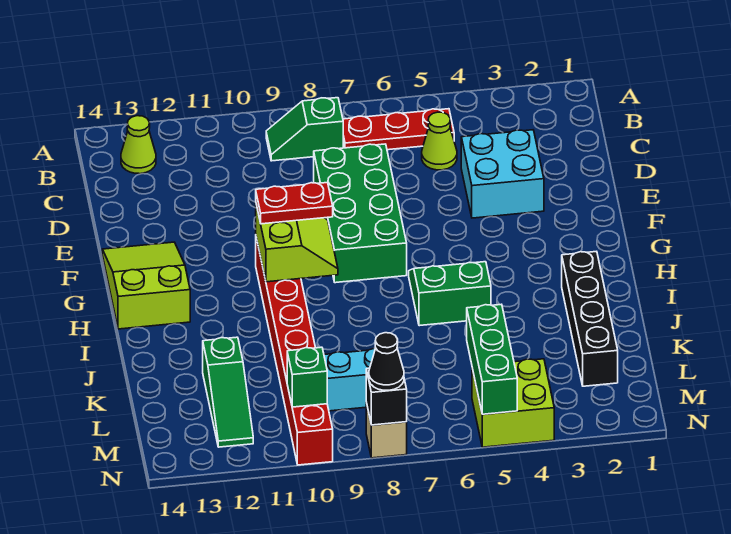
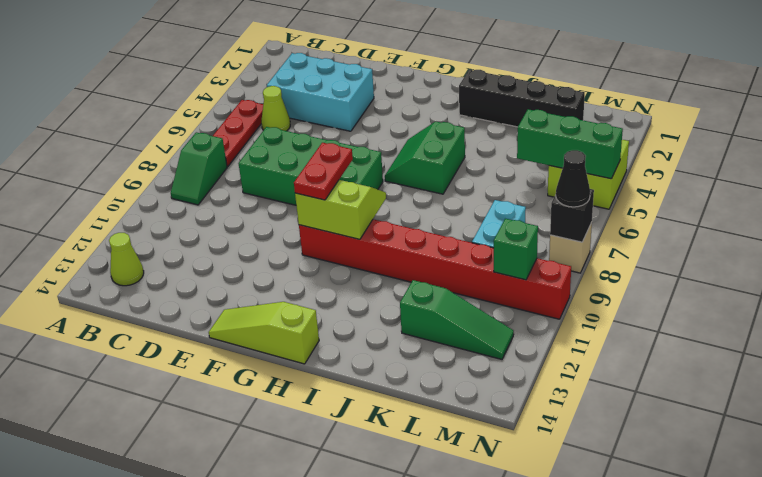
cyan brick D3:E4 level 1 -> cyan brick C3:E4 level 1
lime slope F13:H14 level 1 top H -> lime slope F14:H14 level 1 top H

